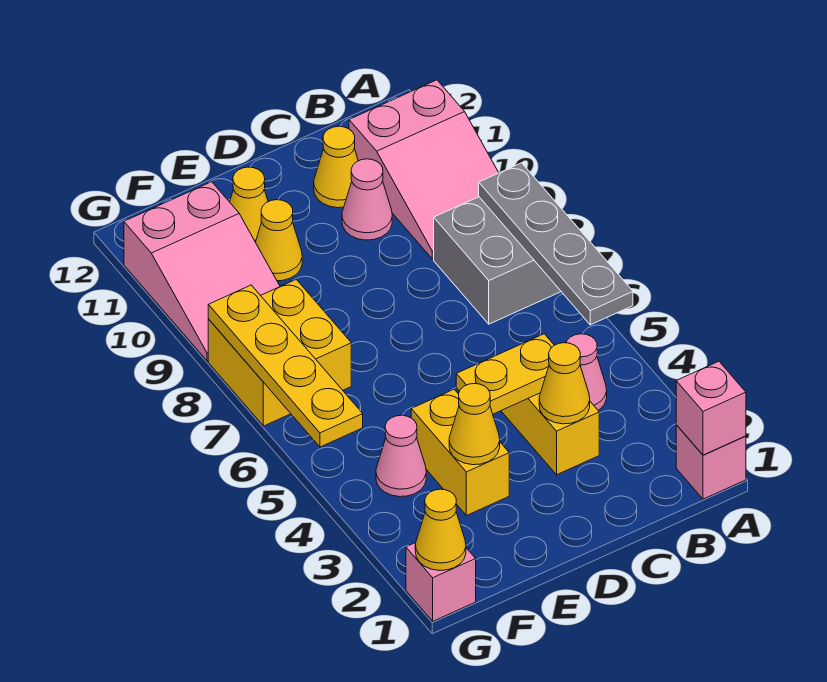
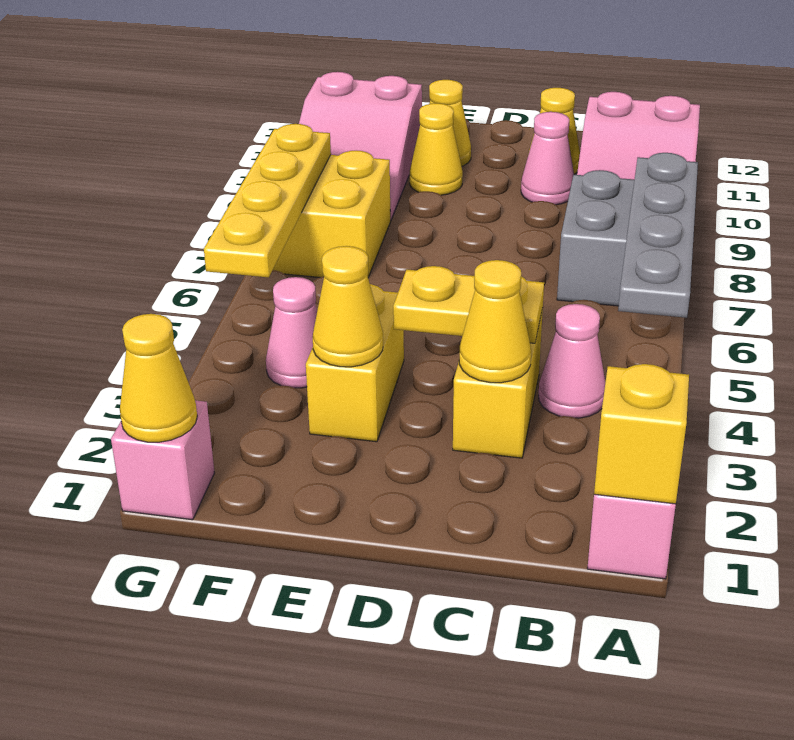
pink brick A1 level 2 -> yellow brick A1 level 2

